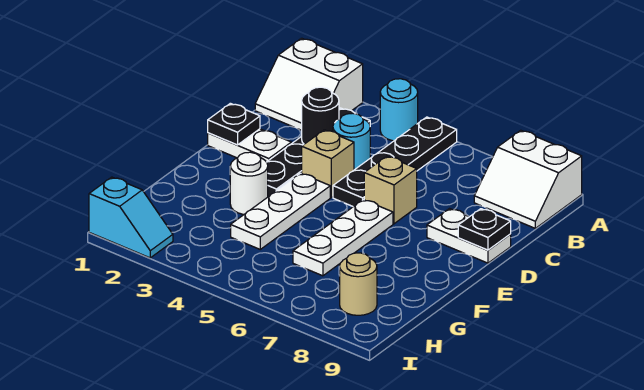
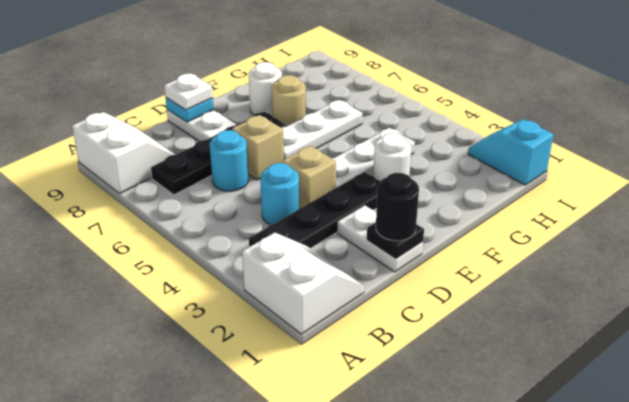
cyan round brick A4 level 1 -> cyan round brick C6 level 1
black plate A5:D5 level 1 -> black plate B7:E7 level 1
black round brick C3 level 2 -> black round brick D1 level 3
black plate D9 level 2 -> cyan plate D9 level 2
none -> white plate D9 level 3
none -> white round brick F8 level 1
tan round brick H8 level 1 -> tan round brick F7 level 1

